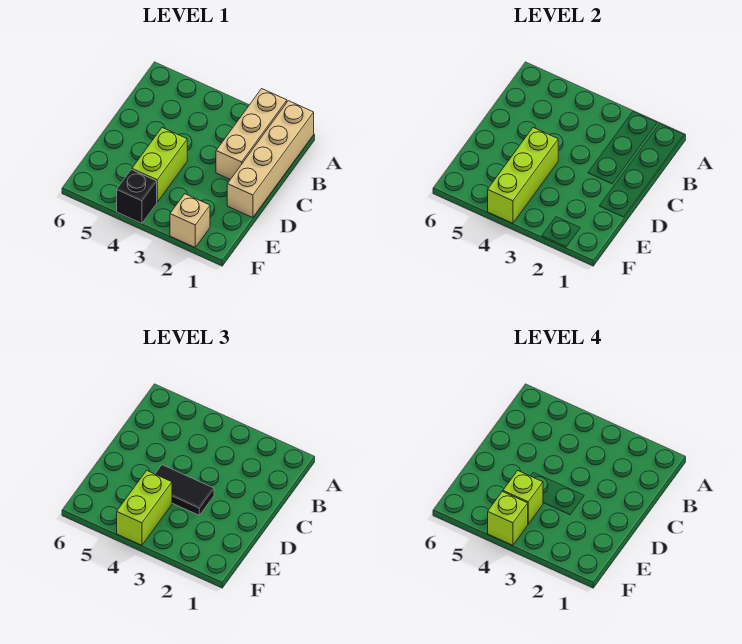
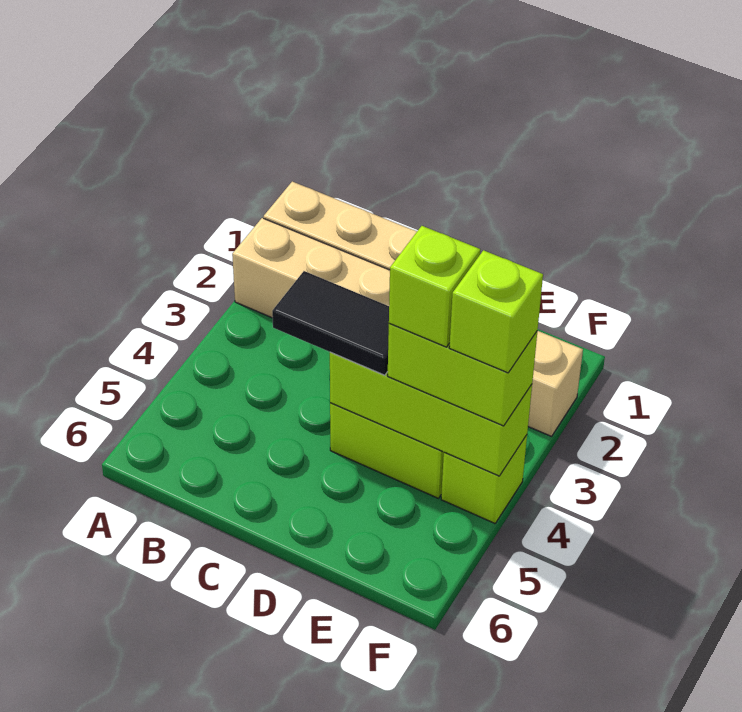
black tile D3:D4 level 3 -> black tile C4:D4 level 3
black brick F4 level 1 -> lime brick F4 level 1

